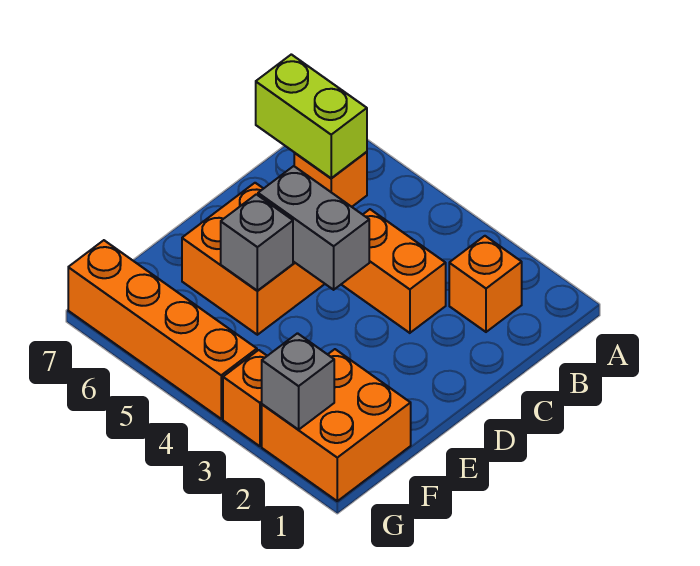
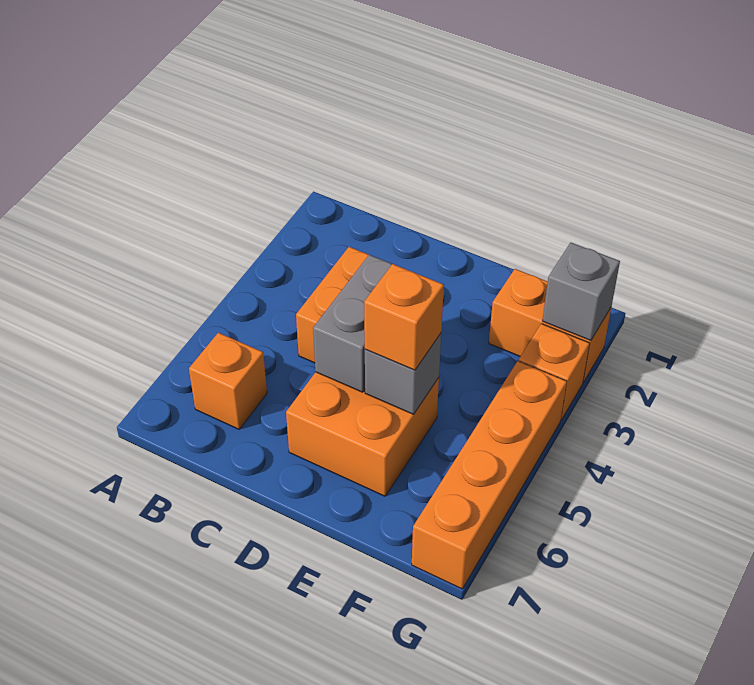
orange brick B2 level 1 -> orange brick E5 level 3
lime brick B6:B7 level 2 -> none
orange brick F1:G2 level 1 -> orange brick F2:G2 level 1

